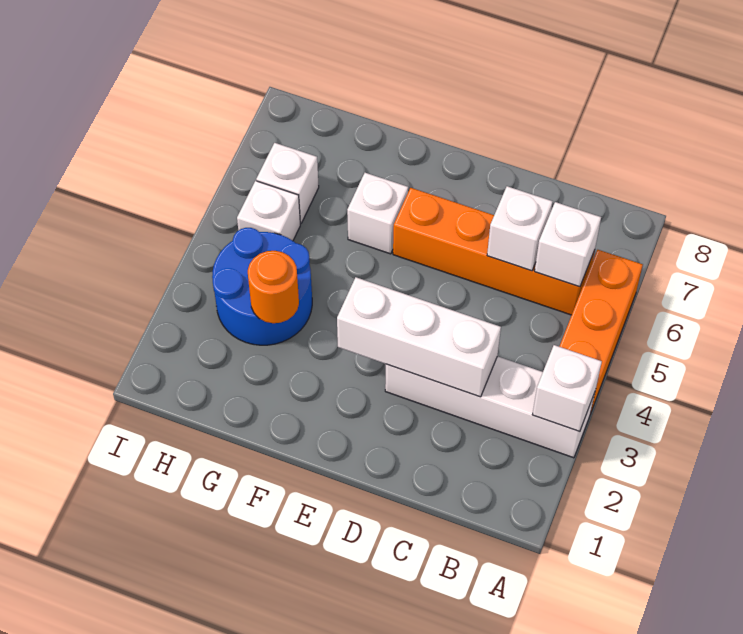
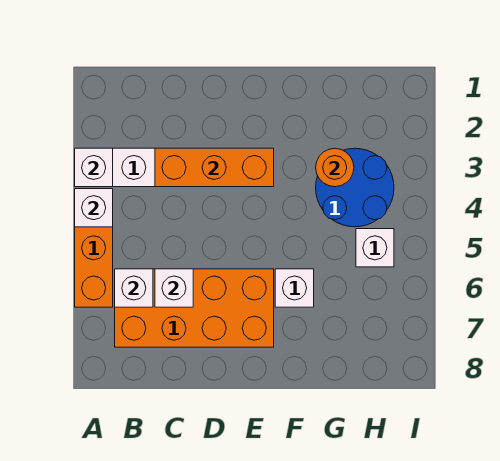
orange brick B6:E6 level 1 -> orange brick B6:E7 level 1
white brick C3:E3 level 2 -> orange brick C3:E3 level 2
white brick H6 level 1 -> white brick A4 level 2

